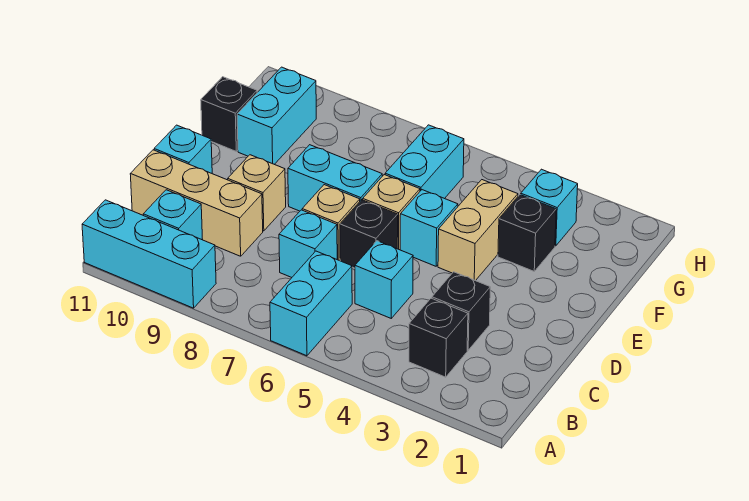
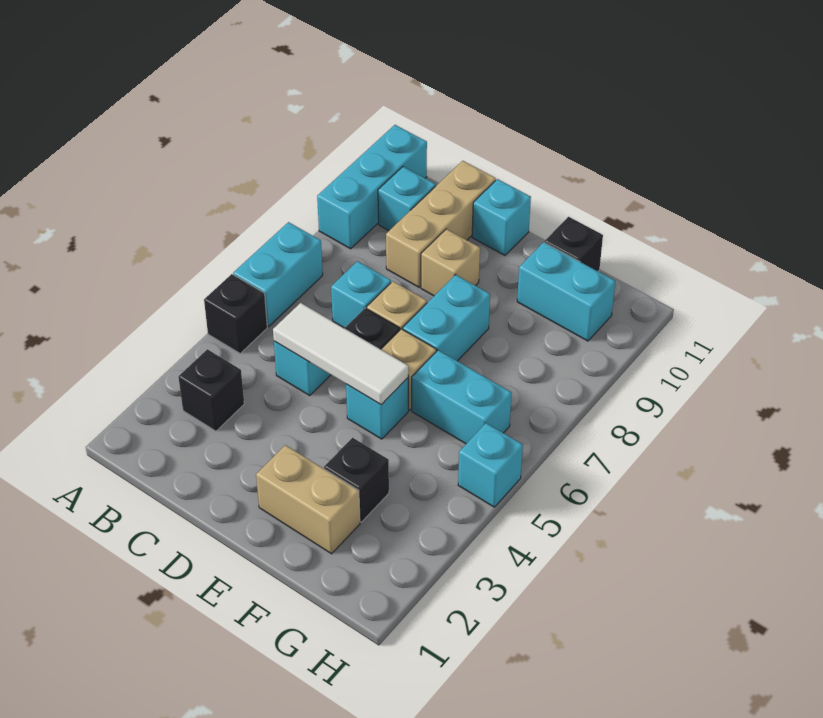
cyan brick A6:B6 level 1 -> cyan brick A6:A7 level 1
black brick C3 level 1 -> black brick A5 level 1
none -> white tile C5:E5 level 2
tan brick E4:F4 level 1 -> tan brick E2:F2 level 1
cyan brick G3 level 1 -> cyan brick H5 level 1

